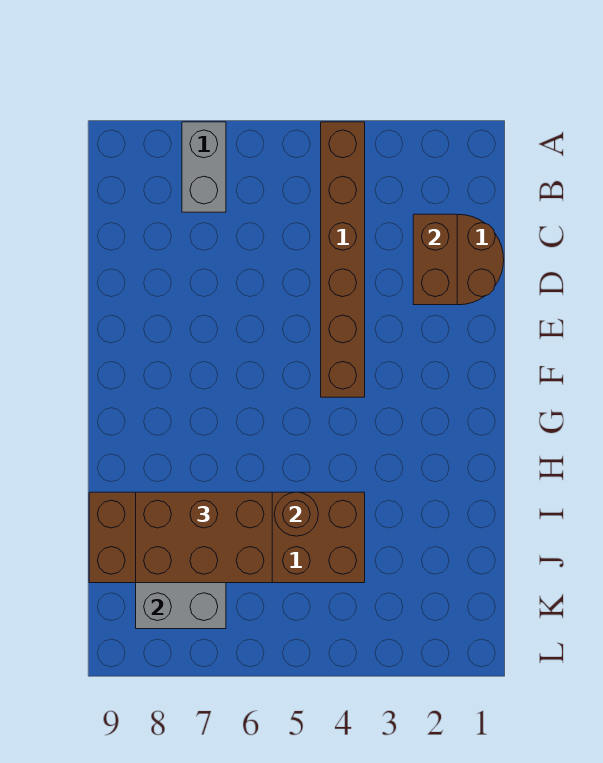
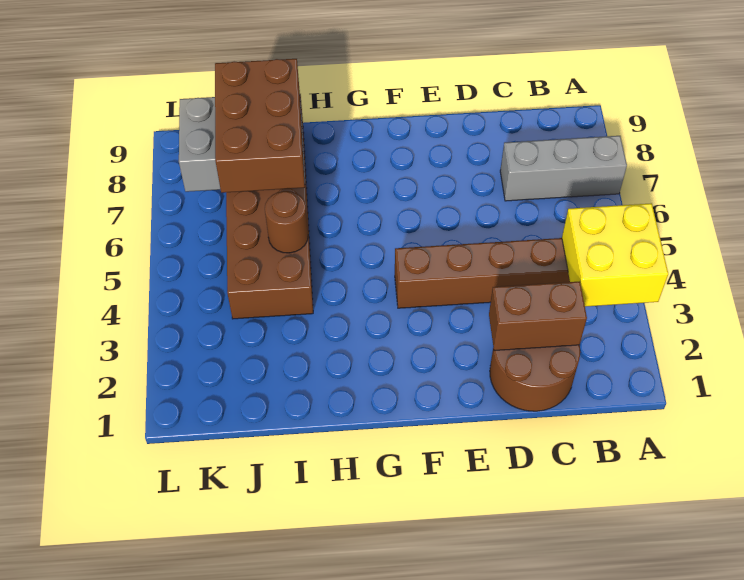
none -> yellow brick A3:B4 level 2
grey brick A7:B7 level 1 -> grey brick A7:C7 level 1

